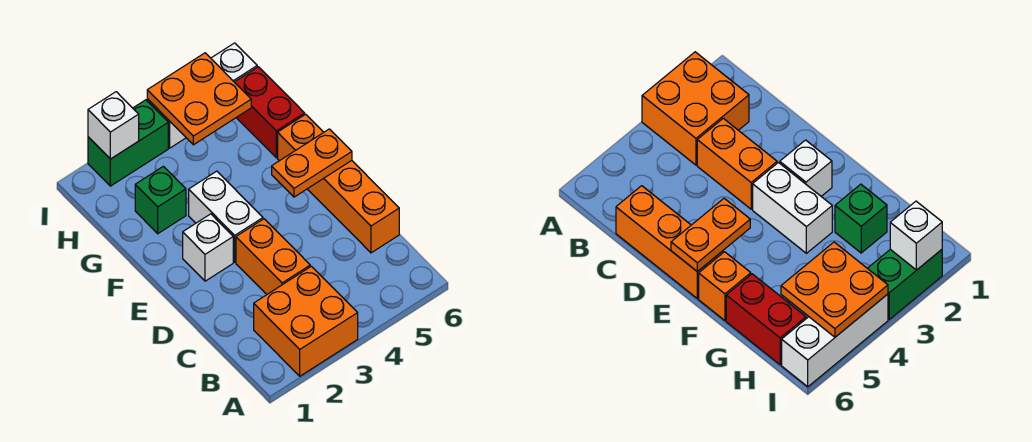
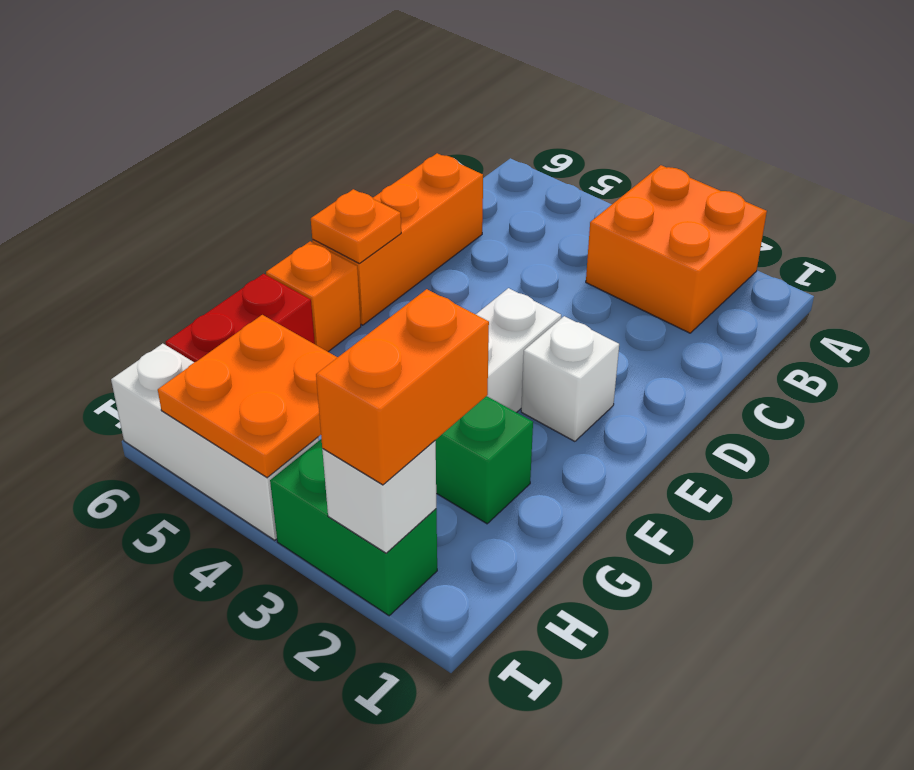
orange brick C3:D3 level 1 -> orange brick H2:I2 level 3
orange plate E5:E6 level 2 -> orange plate E6 level 2

